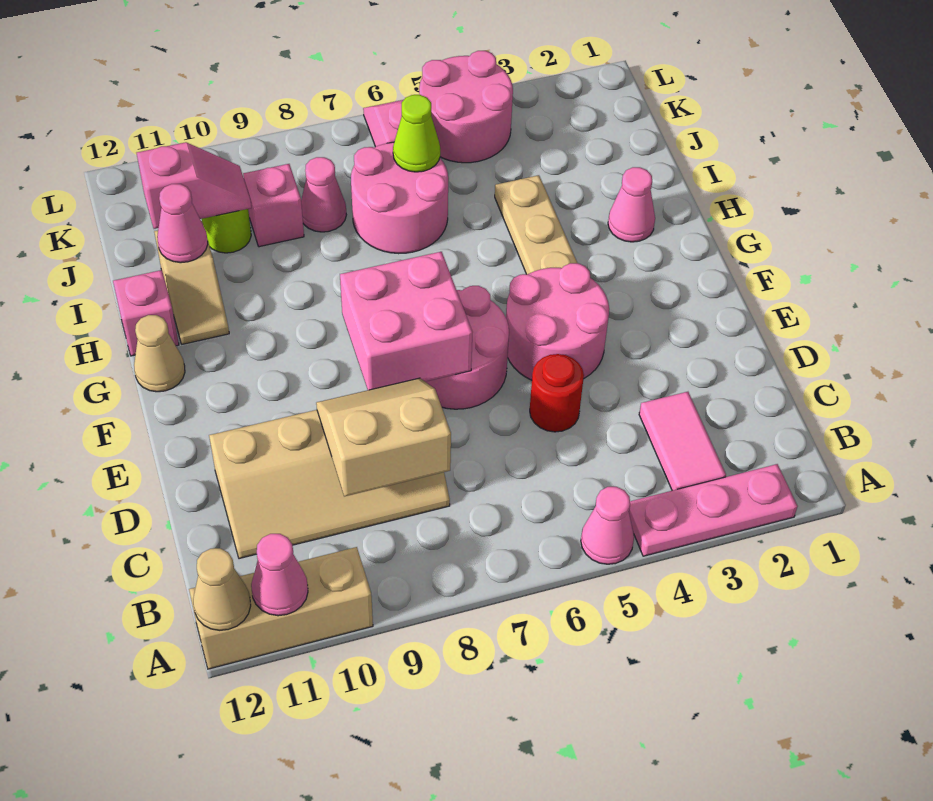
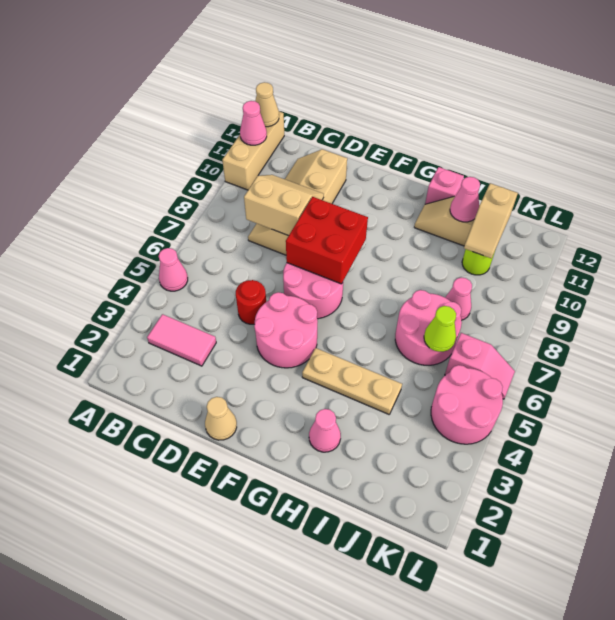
pink plate A2:A4 level 1 -> none
tan slope C8:D9 level 2 top C -> tan slope C8:D9 level 2 top 8
pink brick E7:F8 level 2 -> red brick E7:F8 level 2
tan cone G12 level 1 -> tan cone E1 level 1
pink brick J9 level 1 -> none
pink slope J10:J11 level 2 top 11 -> tan slope J10:J11 level 2 top 11

